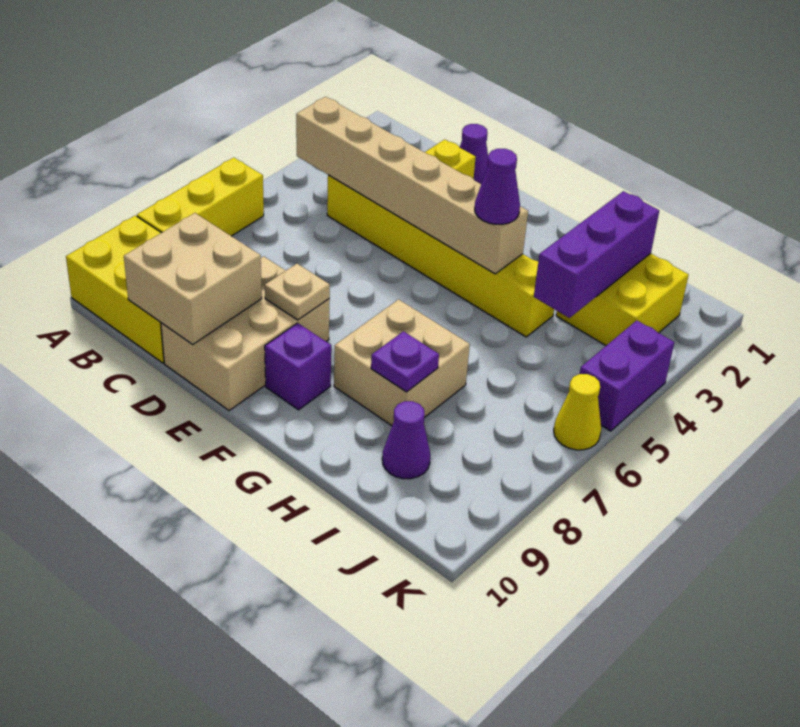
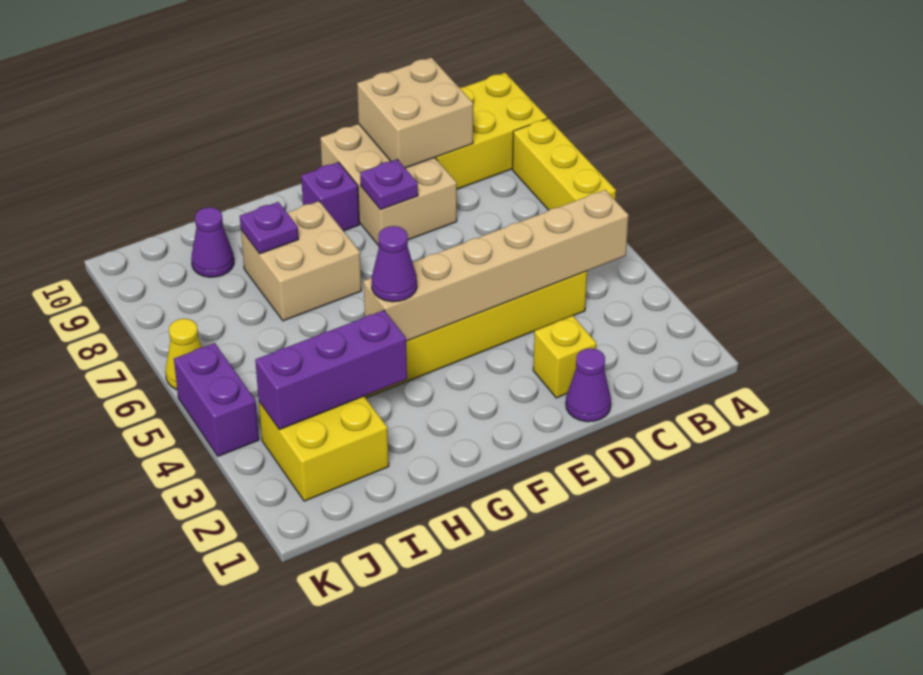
tan plate E8 level 2 -> purple plate E8 level 2
purple brick I2:I4 level 2 -> purple brick H3:J3 level 2

